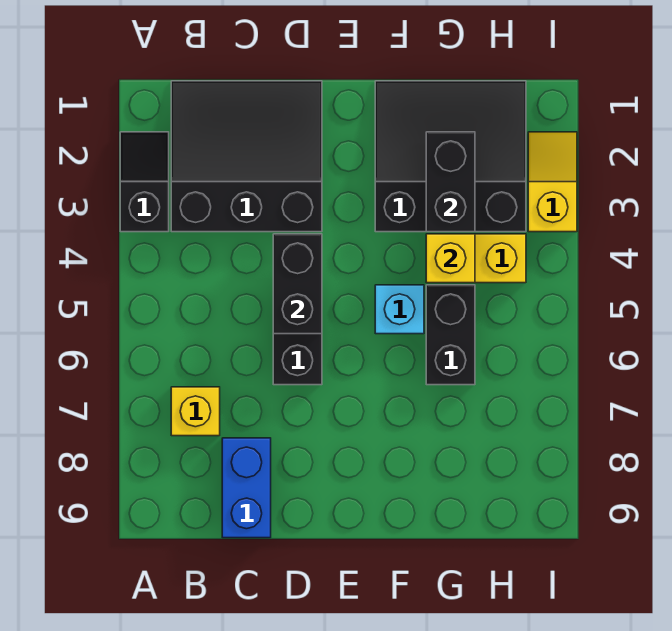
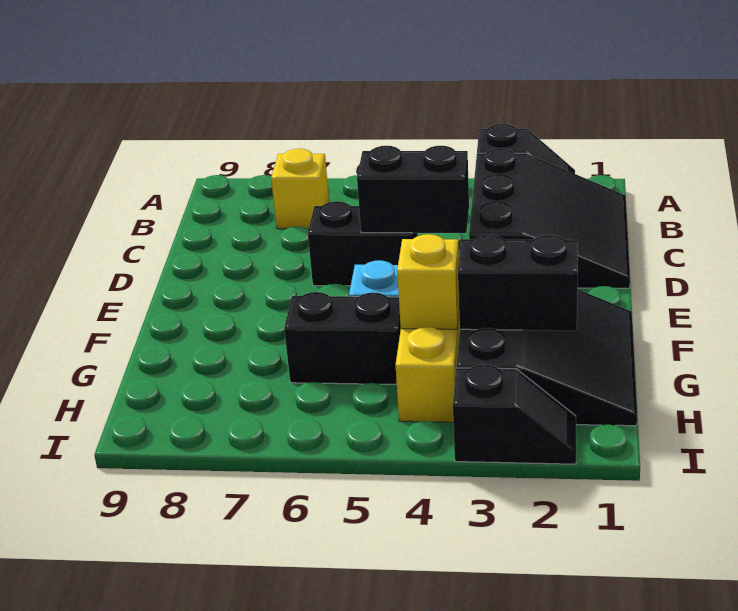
blue brick C8:C9 level 1 -> none
yellow slope I2:I3 level 1 top 3 -> black slope I2:I3 level 1 top 3

